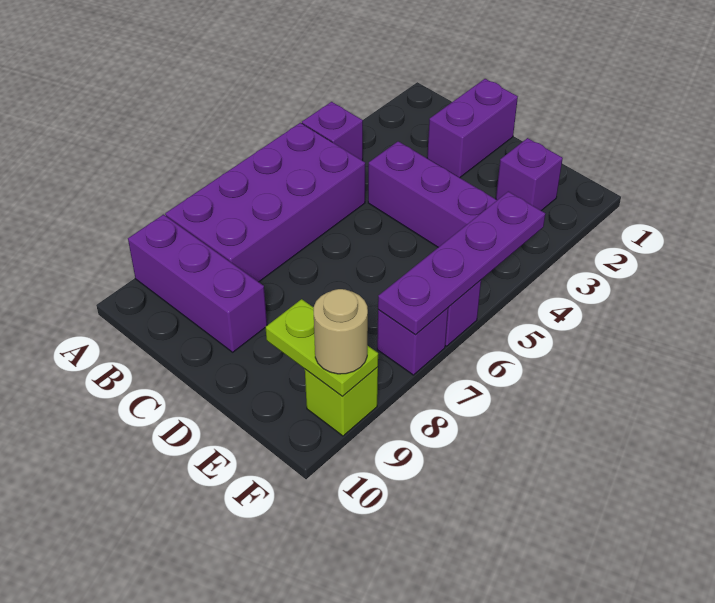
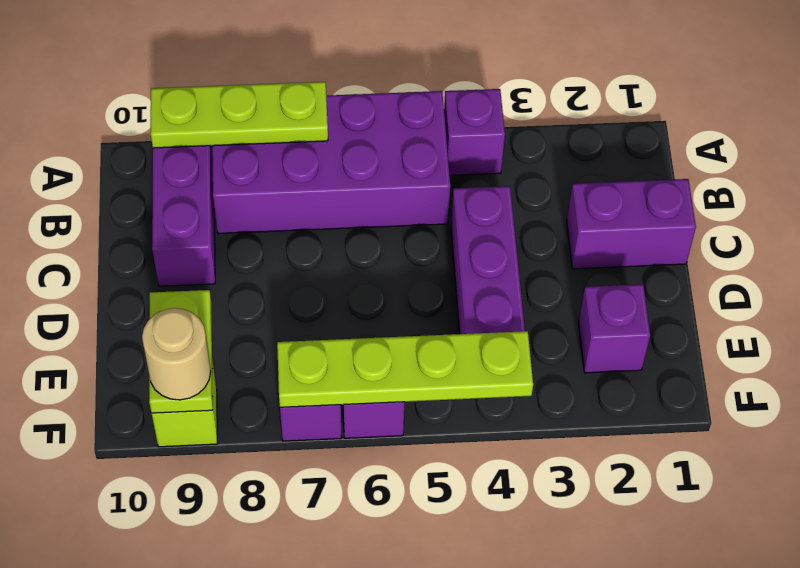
none -> lime plate A7:A9 level 2
purple plate F4:F7 level 2 -> lime plate F4:F7 level 2

